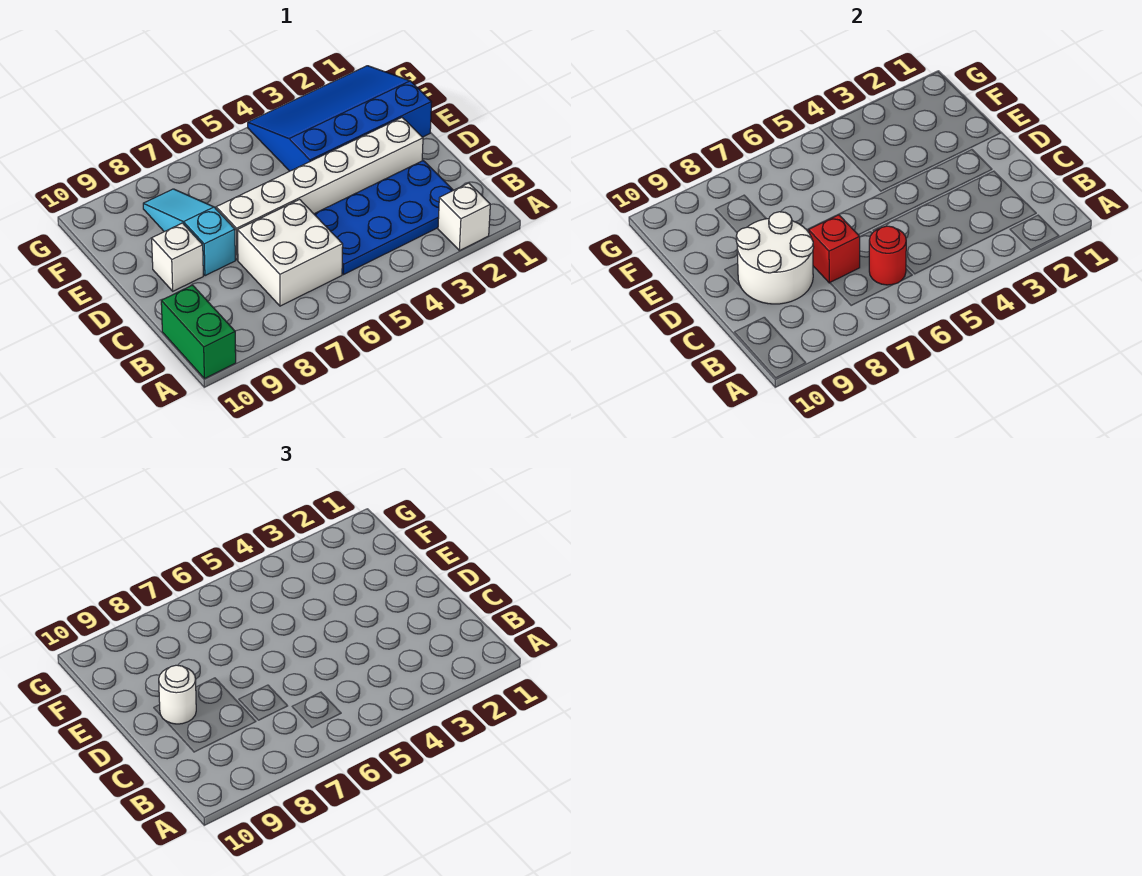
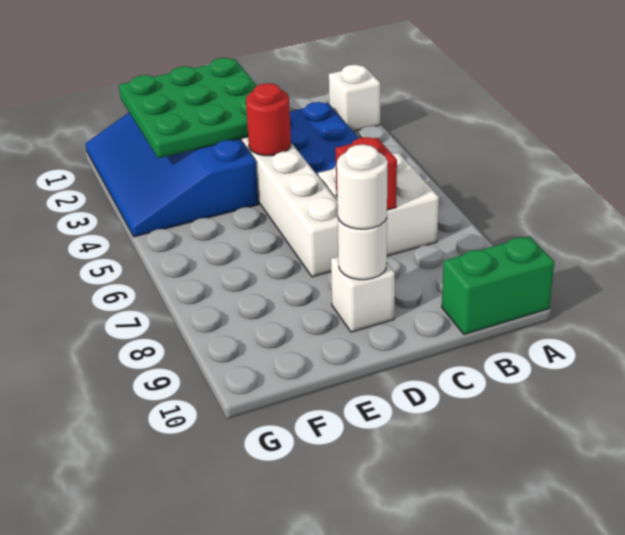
red round brick B6 level 2 -> red round brick D4 level 2
white round brick C8:D9 level 2 -> white round brick D9 level 2
none -> green plate D1:F3 level 2
cyan slope D8:F8 level 1 top D -> none

